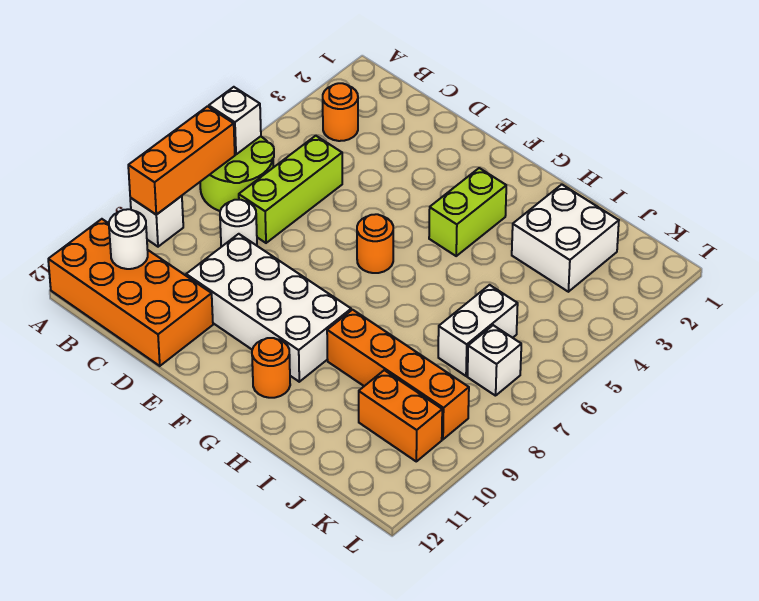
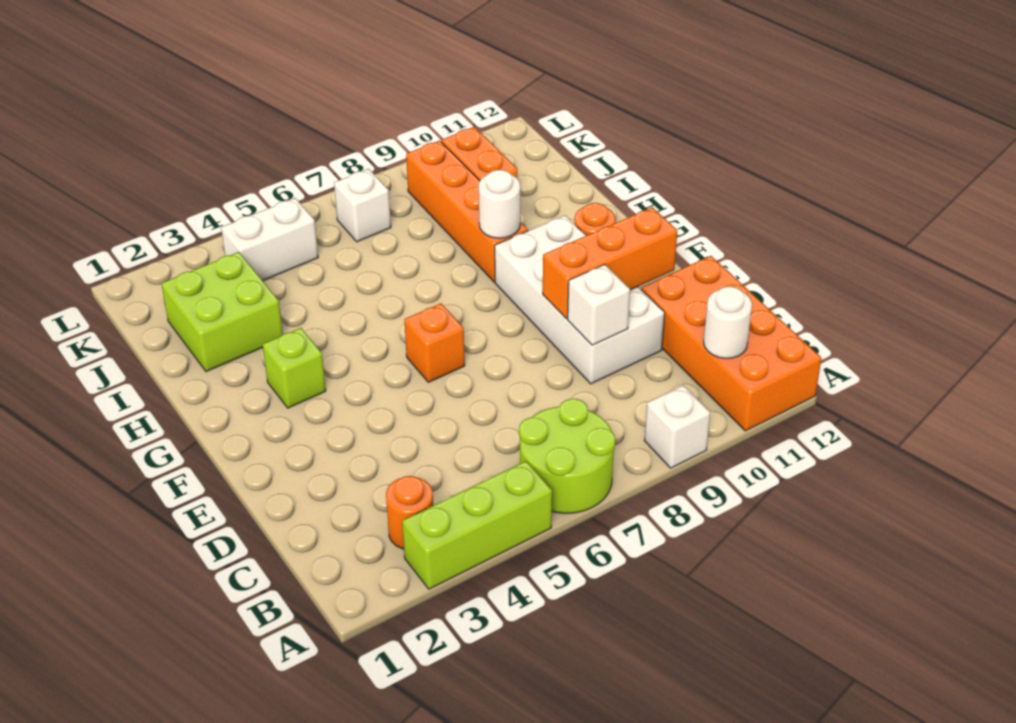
white brick A6 level 2 -> white brick D9 level 2
orange brick A7:A9 level 2 -> orange brick E9:E11 level 2
lime brick C5:C7 level 1 -> lime brick A3:A5 level 1
white round brick C8 level 1 -> white round brick H9 level 2
orange round brick F6 level 1 -> orange brick F6 level 1
lime brick G3:G4 level 1 -> lime brick G3 level 1
white brick I2:J3 level 1 -> lime brick I2:J3 level 1
white brick J6:J7 level 1 -> white brick K4:K5 level 1

